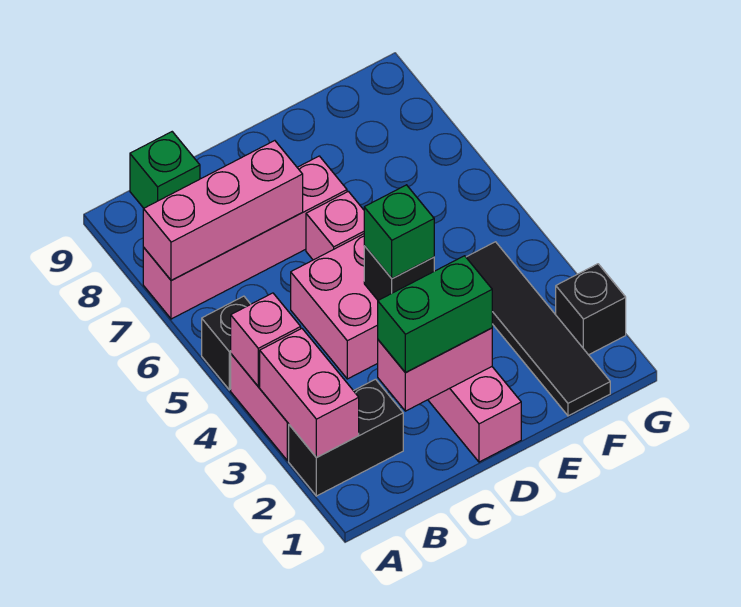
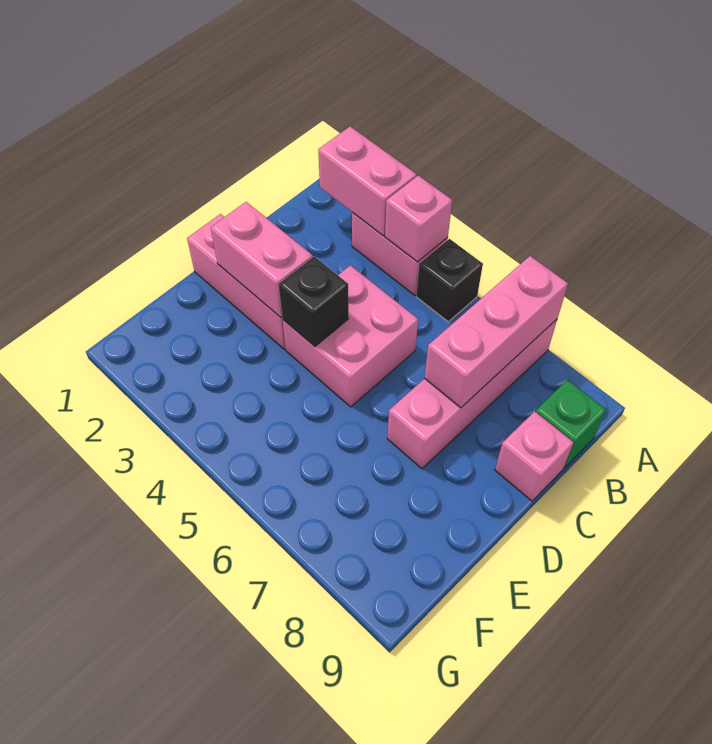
black brick A2:B2 level 1 -> none
pink brick C2:D2 level 2 -> pink brick D2:D3 level 2
green brick C2:D2 level 3 -> none
green brick D4 level 3 -> none
pink brick D6 level 1 -> pink brick C9 level 1
black tile F1:F4 level 1 -> none
black brick G2 level 1 -> none

